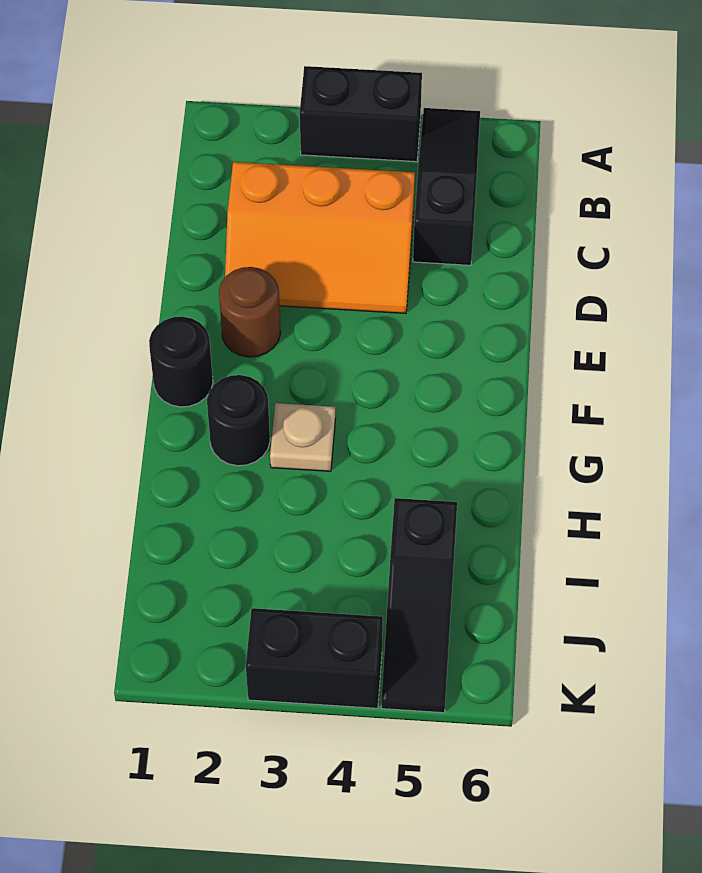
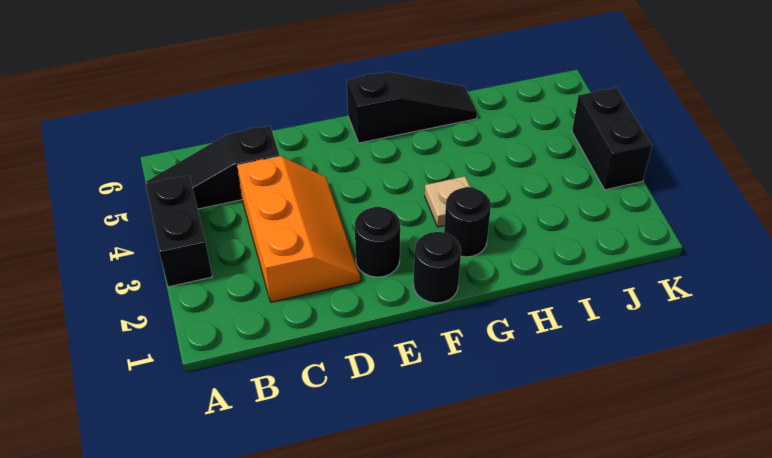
brown round brick E2 level 1 -> black round brick E2 level 1
black slope I5:K5 level 1 top I -> black slope F6:H6 level 1 top F

